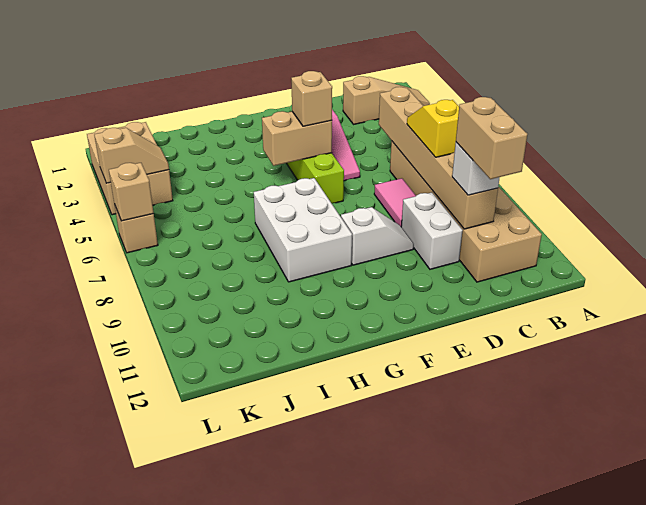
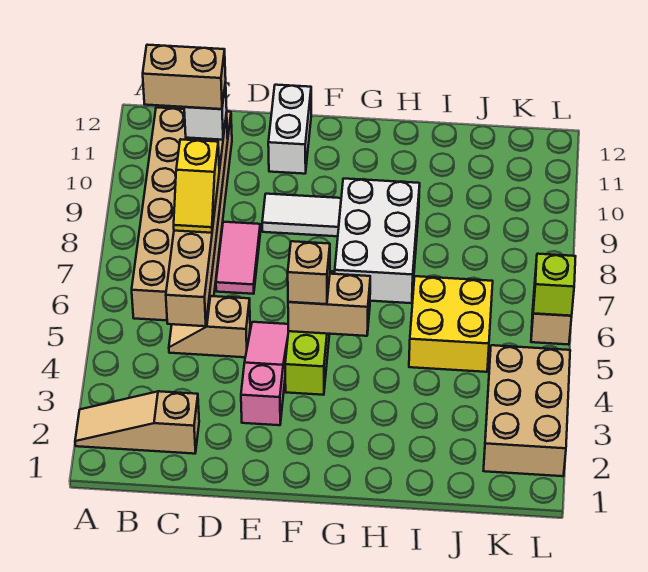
tan brick C10:C11 level 4 -> tan brick B10:C10 level 4
white brick D9:D10 level 1 -> white brick E11:E12 level 1
white slope E9:F9 level 1 top F -> white tile E9:F9 level 1
none -> yellow brick I5:J6 level 1
tan slope K4:L4 level 2 top L -> tan slope C5:D5 level 1 top D
tan brick L6 level 2 -> lime brick L6 level 2

